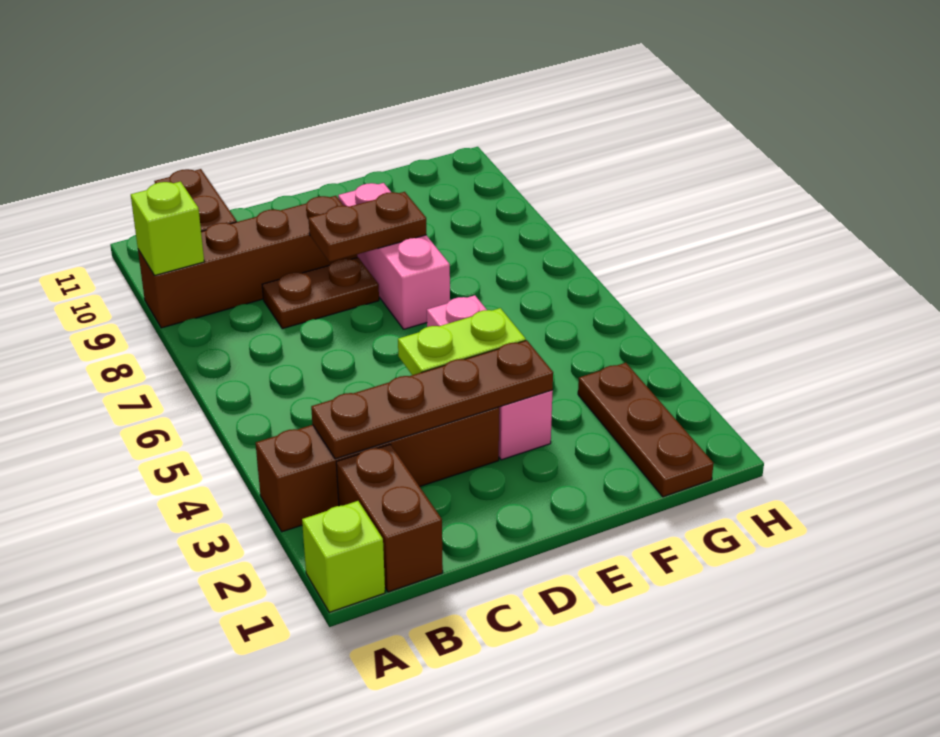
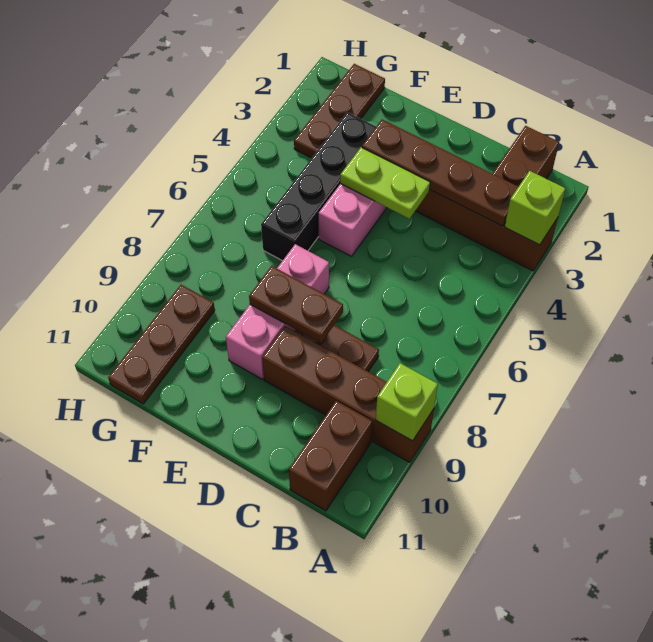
lime brick A1 level 1 -> lime brick A3 level 2
none -> black brick F3:F6 level 1
none -> brown plate G9:G11 level 1

